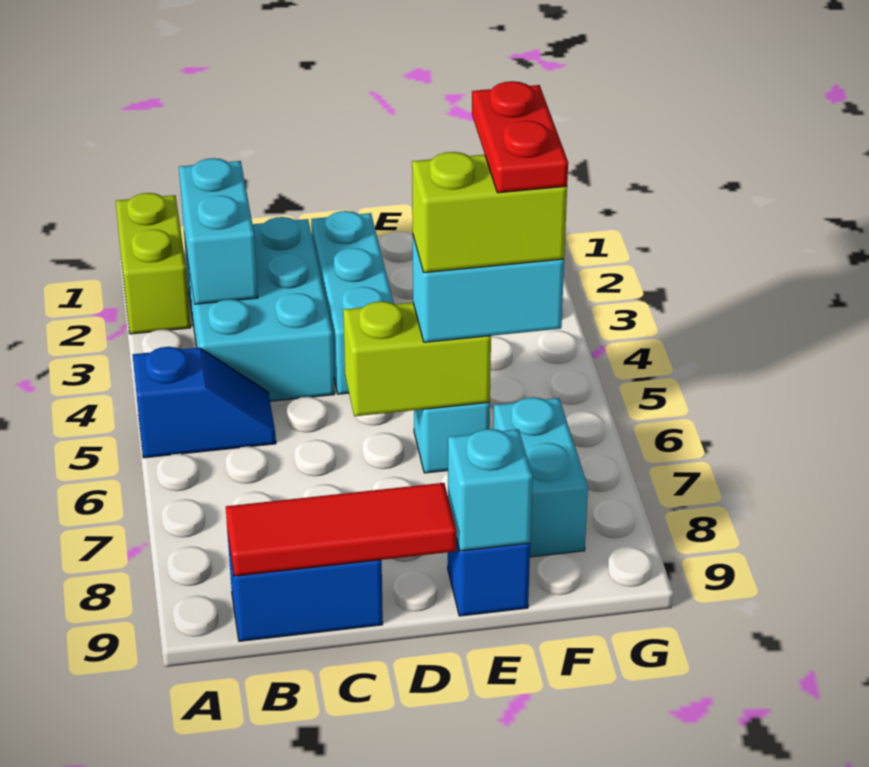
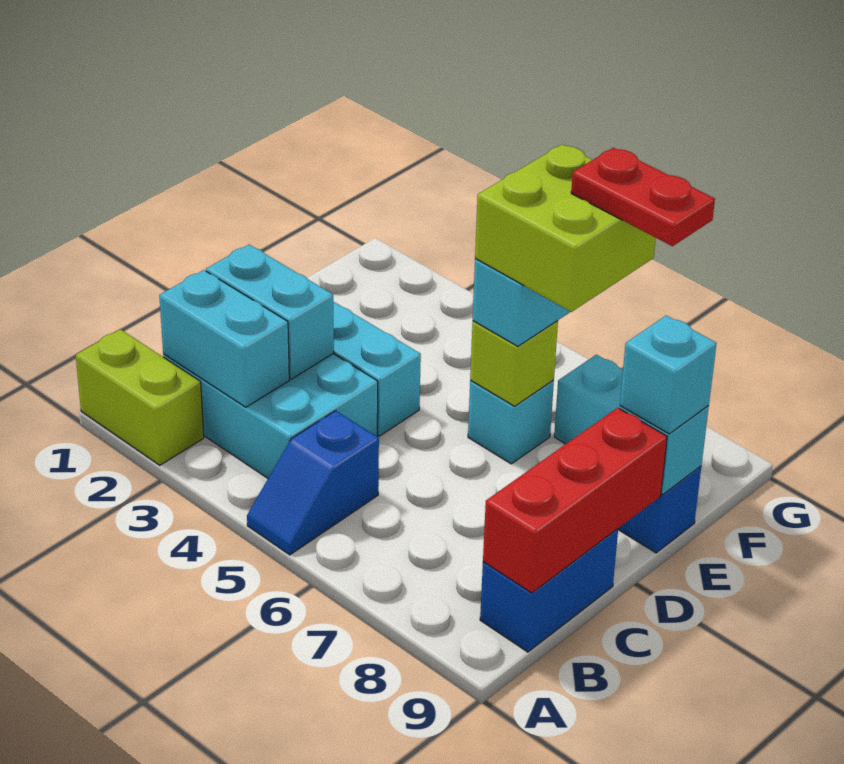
blue slope A5:B5 level 1 top A -> blue slope A5:B5 level 1 top B
red tile B9:D9 level 2 -> red brick B9:D9 level 2
none -> cyan brick C2:C3 level 2
lime brick D6:E6 level 2 -> lime brick E6 level 2
lime brick E6:F6 level 4 -> lime brick E6:F7 level 4
none -> cyan brick E9 level 3
red plate F5:F6 level 5 -> red plate F7:F8 level 5

